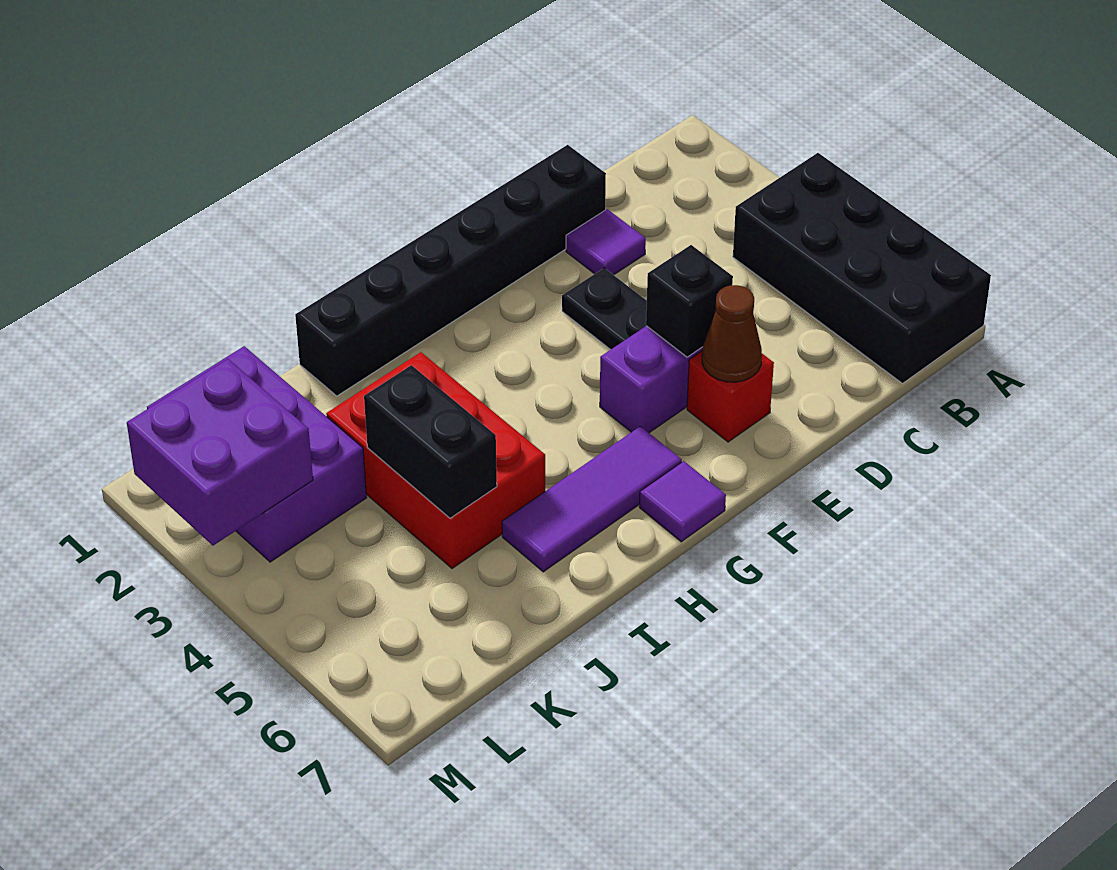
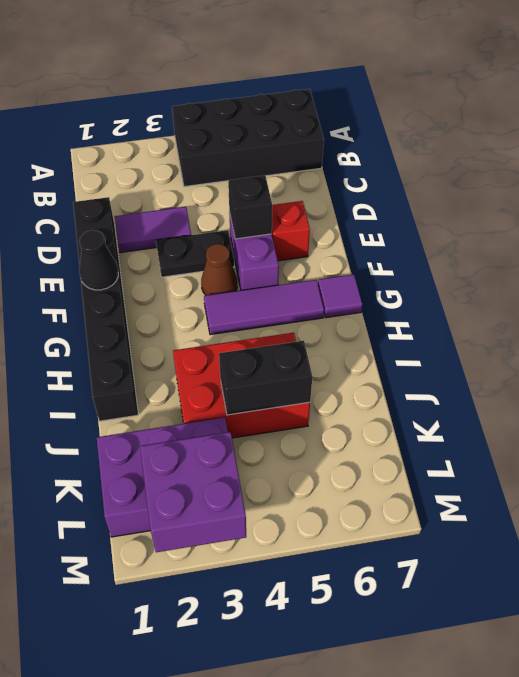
purple tile D2 level 1 -> purple tile D2:D3 level 1
brown cone E6 level 2 -> brown cone F4 level 1
none -> black cone F1 level 2
purple tile G6:I6 level 1 -> purple tile G4:G6 level 1

